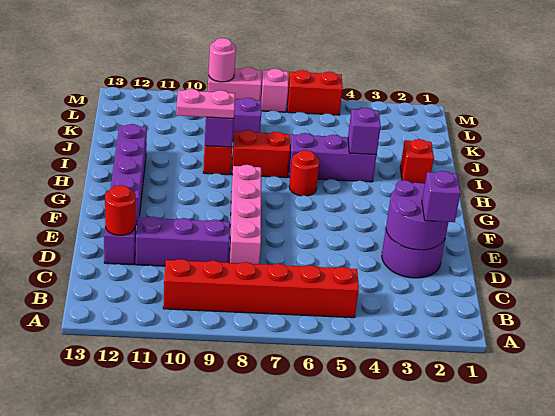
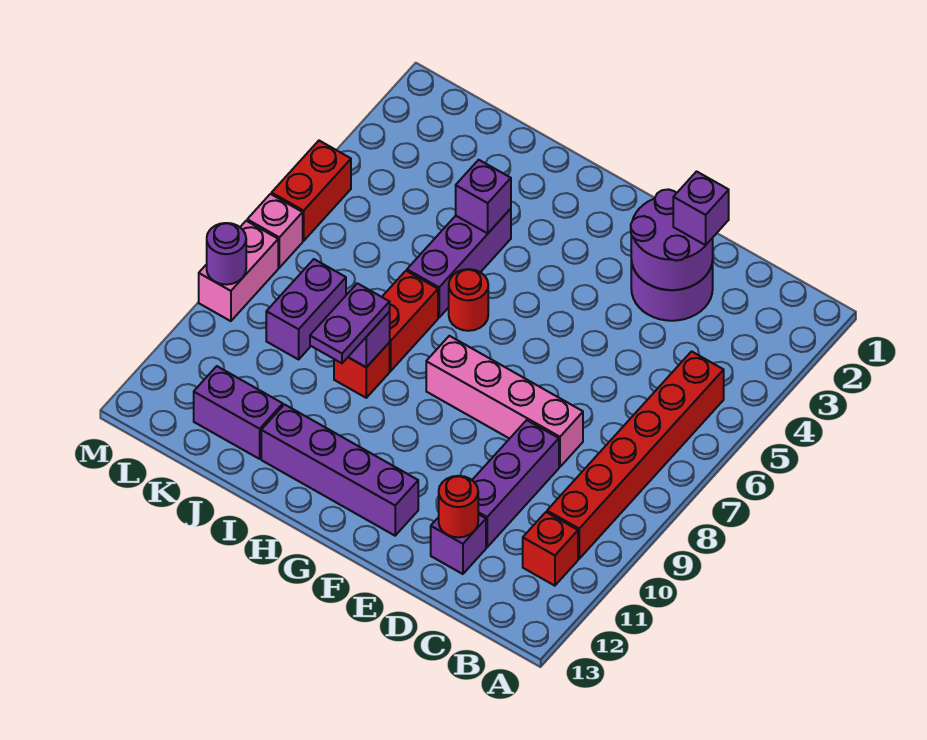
red brick I2 level 1 -> red brick B11 level 1
pink plate I9:I10 level 3 -> purple plate I9:I10 level 3
none -> purple brick J12:K12 level 1
pink round brick M9 level 2 -> purple round brick M9 level 2

